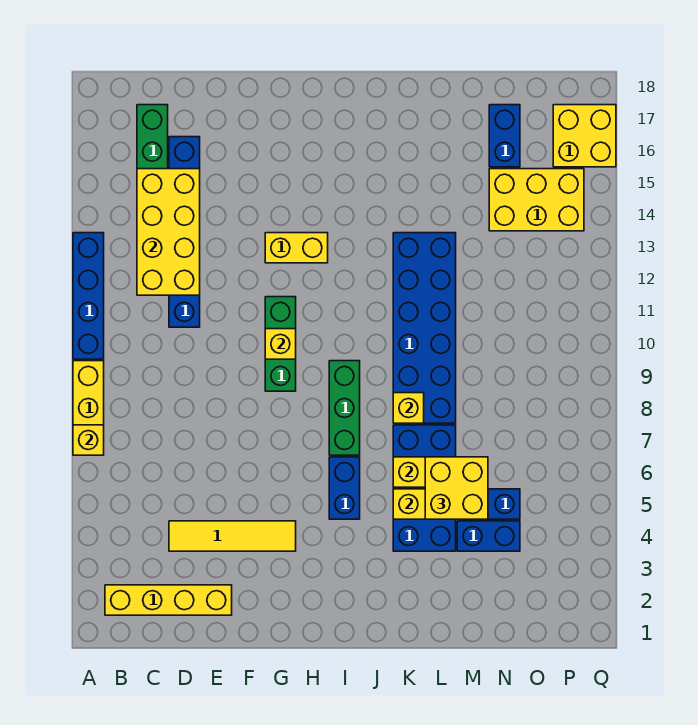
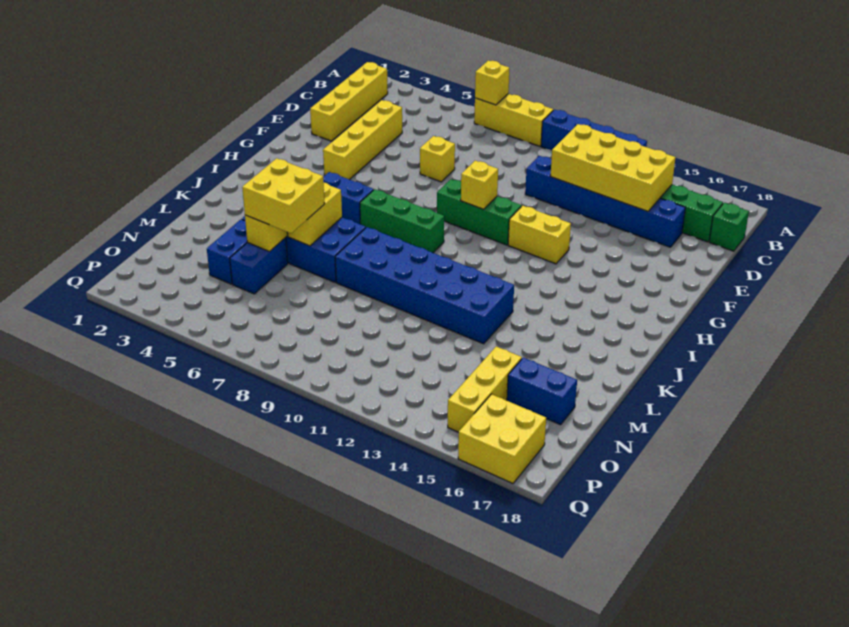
none -> green brick C18 level 1
yellow tile D4:G4 level 1 -> yellow brick D4:G4 level 1
yellow brick G13:H13 level 1 -> yellow brick G12:G13 level 1
yellow brick K8 level 2 -> yellow brick E7 level 1
yellow brick N14:P15 level 1 -> yellow brick N15:P15 level 1

